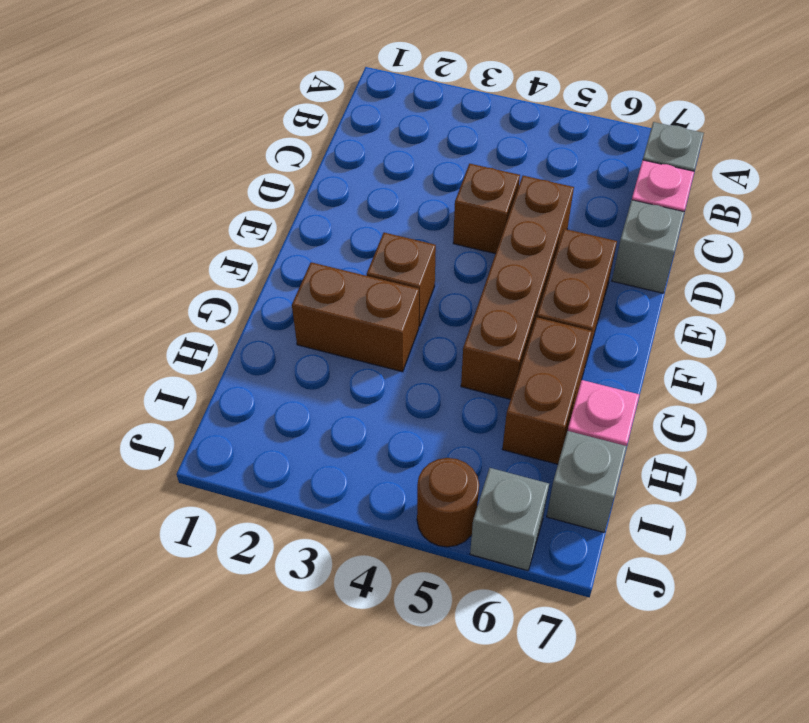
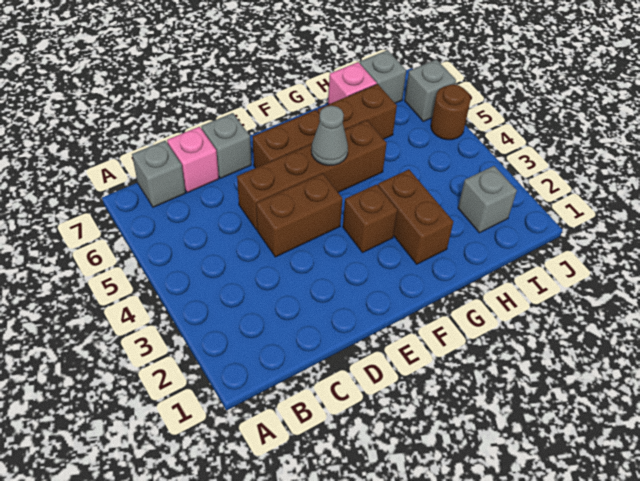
brown brick D4 level 1 -> brown brick D4:E4 level 1
none -> grey cone F5 level 2
none -> grey brick I2 level 1

